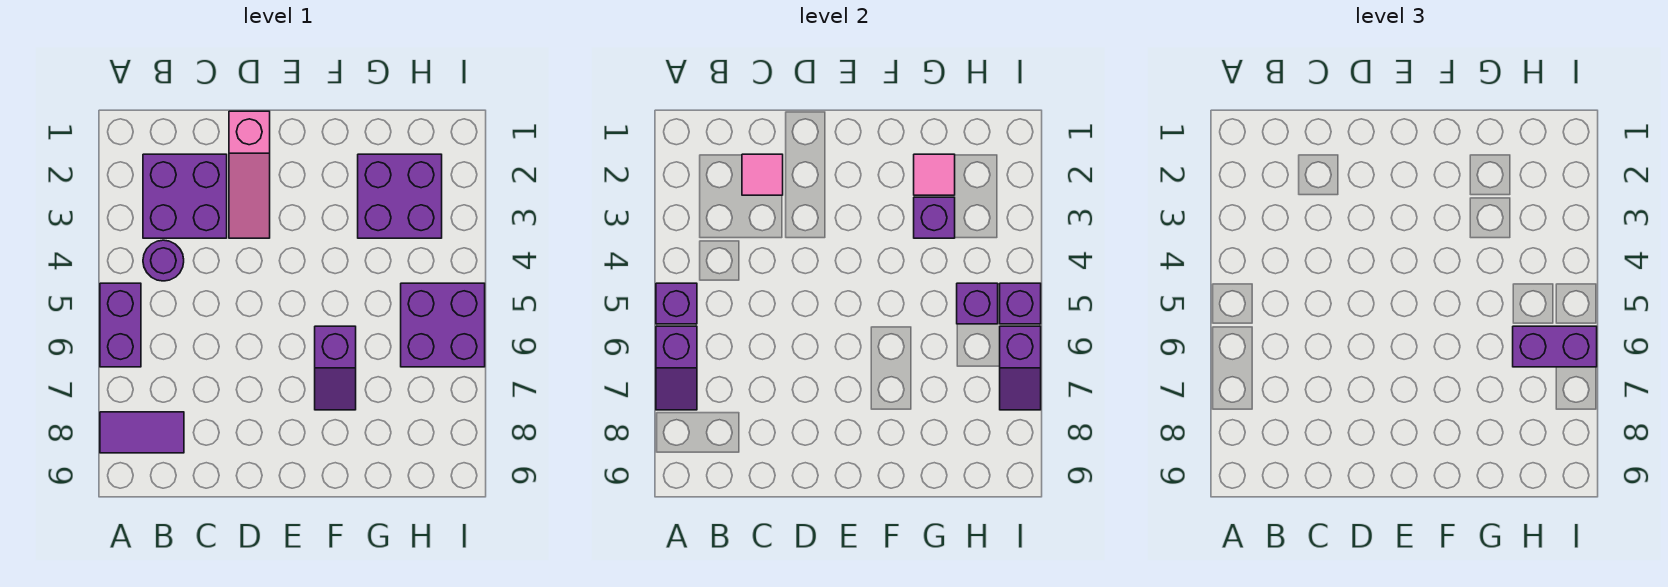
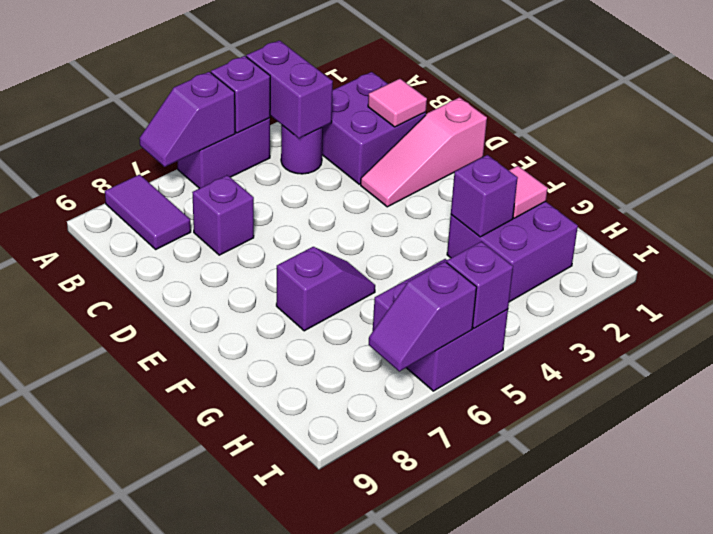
purple slope F6:F7 level 1 top 6 -> purple slope F6:F7 level 1 top 7
purple brick H5 level 2 -> purple brick C7 level 1
purple brick H6:I6 level 3 -> purple brick A4:B4 level 2

